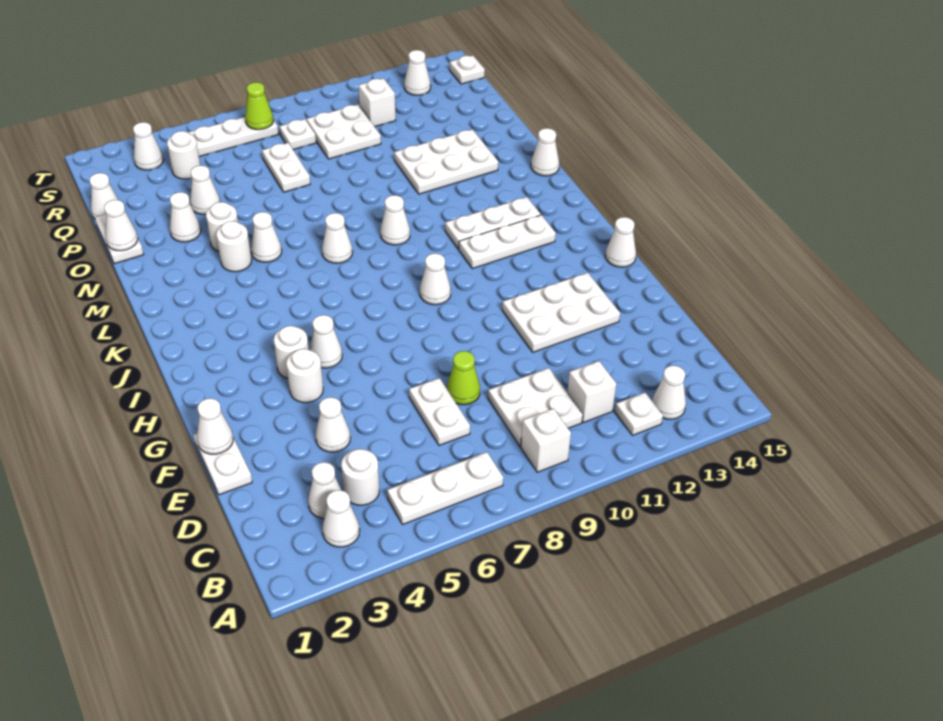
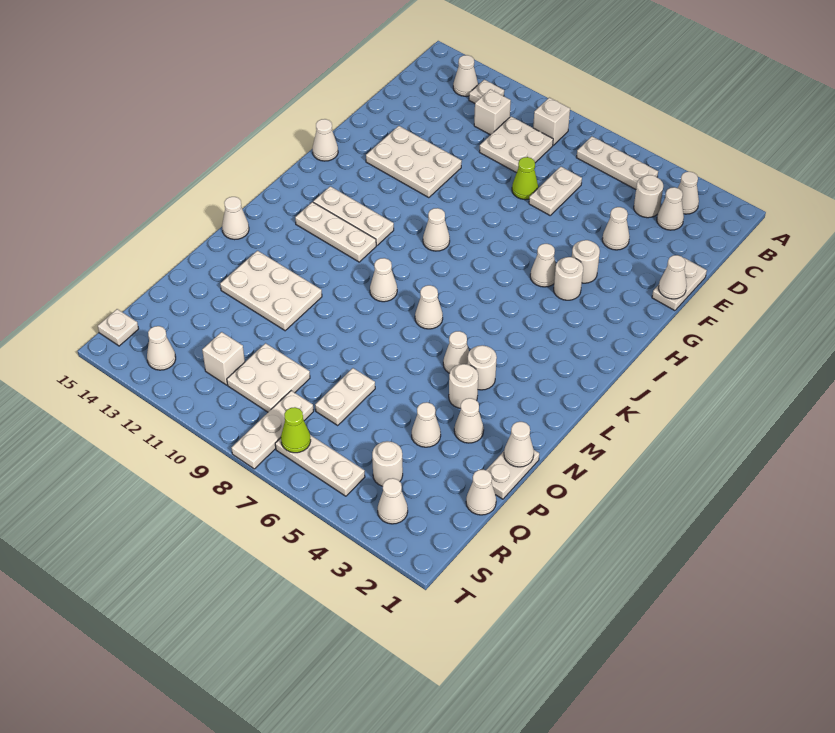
white plate R8 level 1 -> white plate R8:T8 level 1

